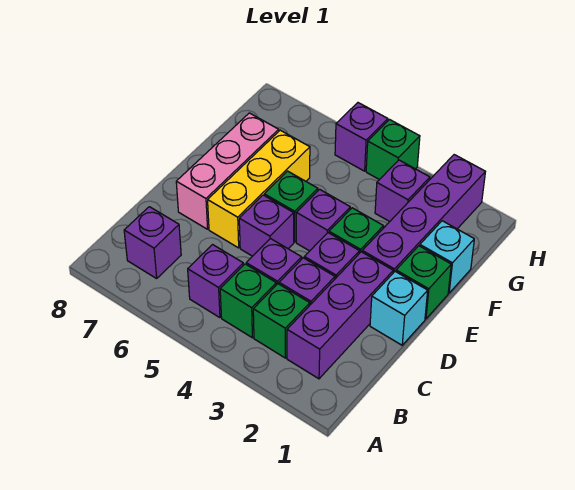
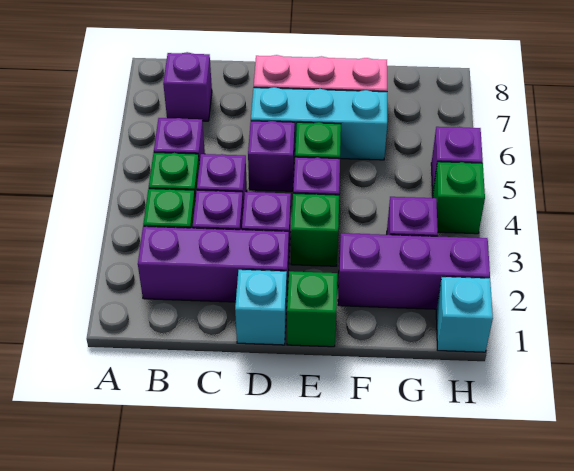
yellow brick D6:F6 level 1 -> cyan brick D6:F6 level 1
purple brick E2:H2 level 1 -> purple brick F2:H2 level 1
cyan brick F1 level 1 -> cyan brick H1 level 1

